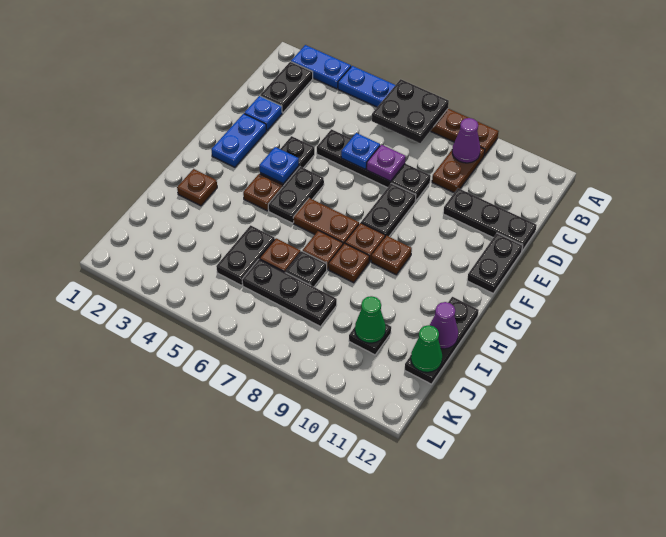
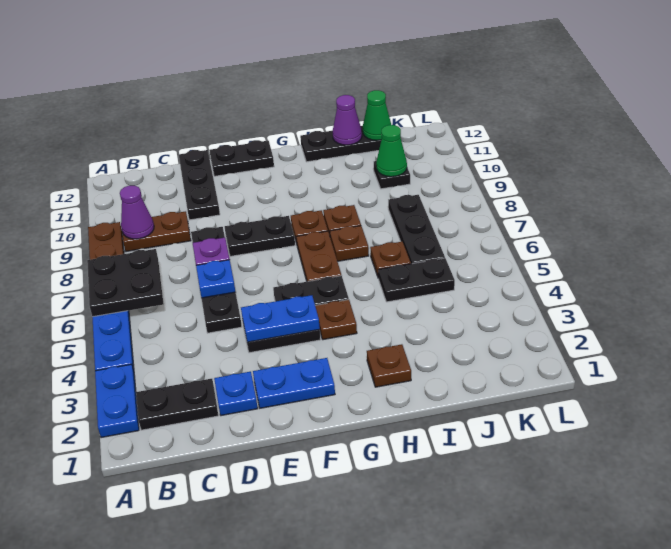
blue plate F4 level 2 -> blue plate E4:F4 level 2
brown plate G9 level 1 -> none
black plate I7 level 1 -> none

